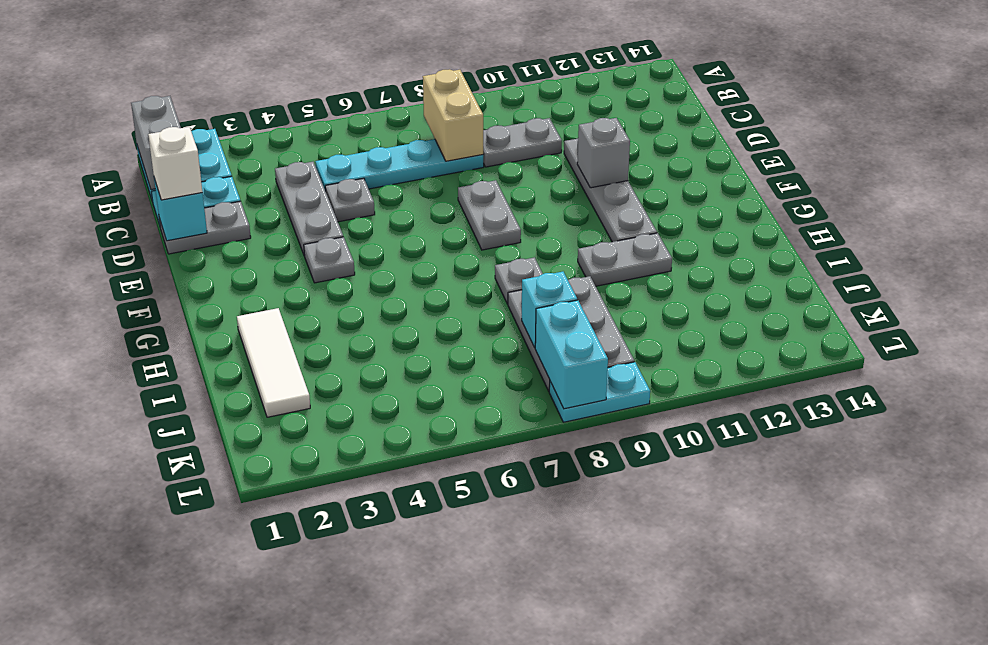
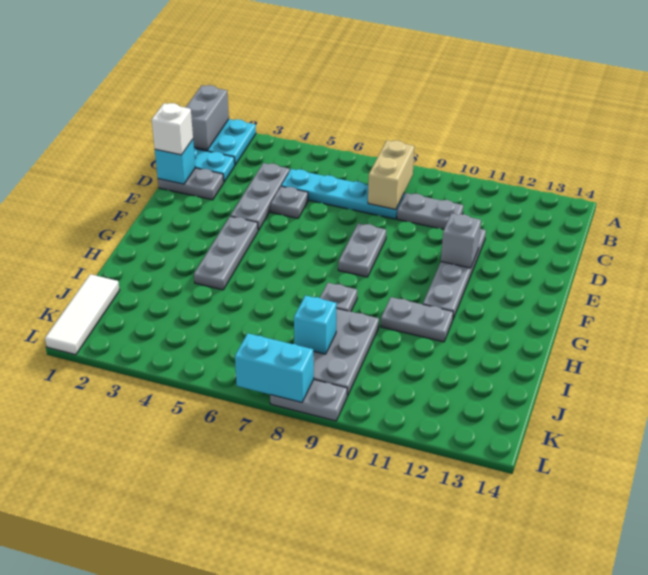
grey plate F4 level 1 -> grey plate F4:H4 level 1
white tile H2:J2 level 1 -> white tile J1:L1 level 1
cyan brick K8:L8 level 2 -> cyan brick L7:L8 level 2
cyan plate L8:L9 level 1 -> grey plate L8:L9 level 1

